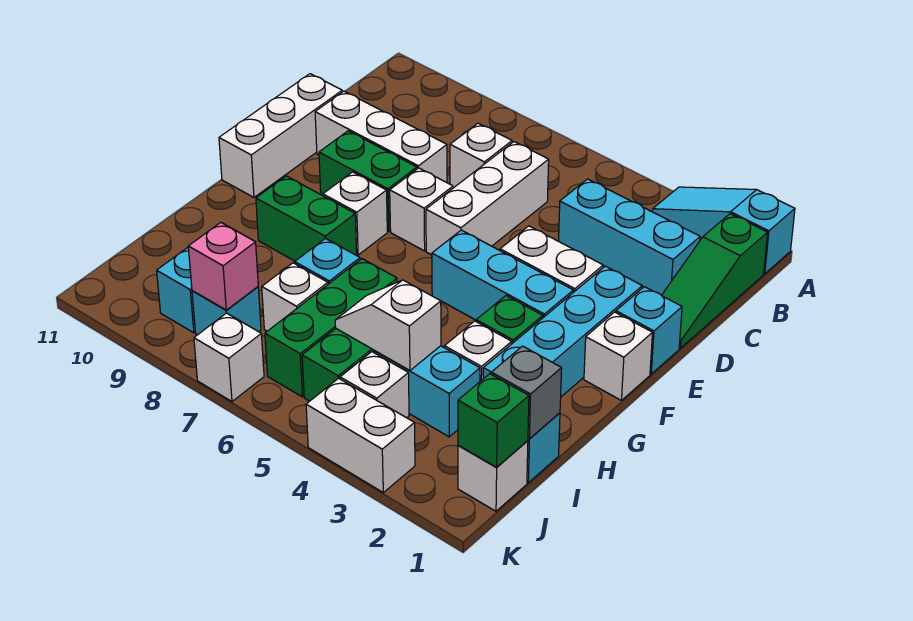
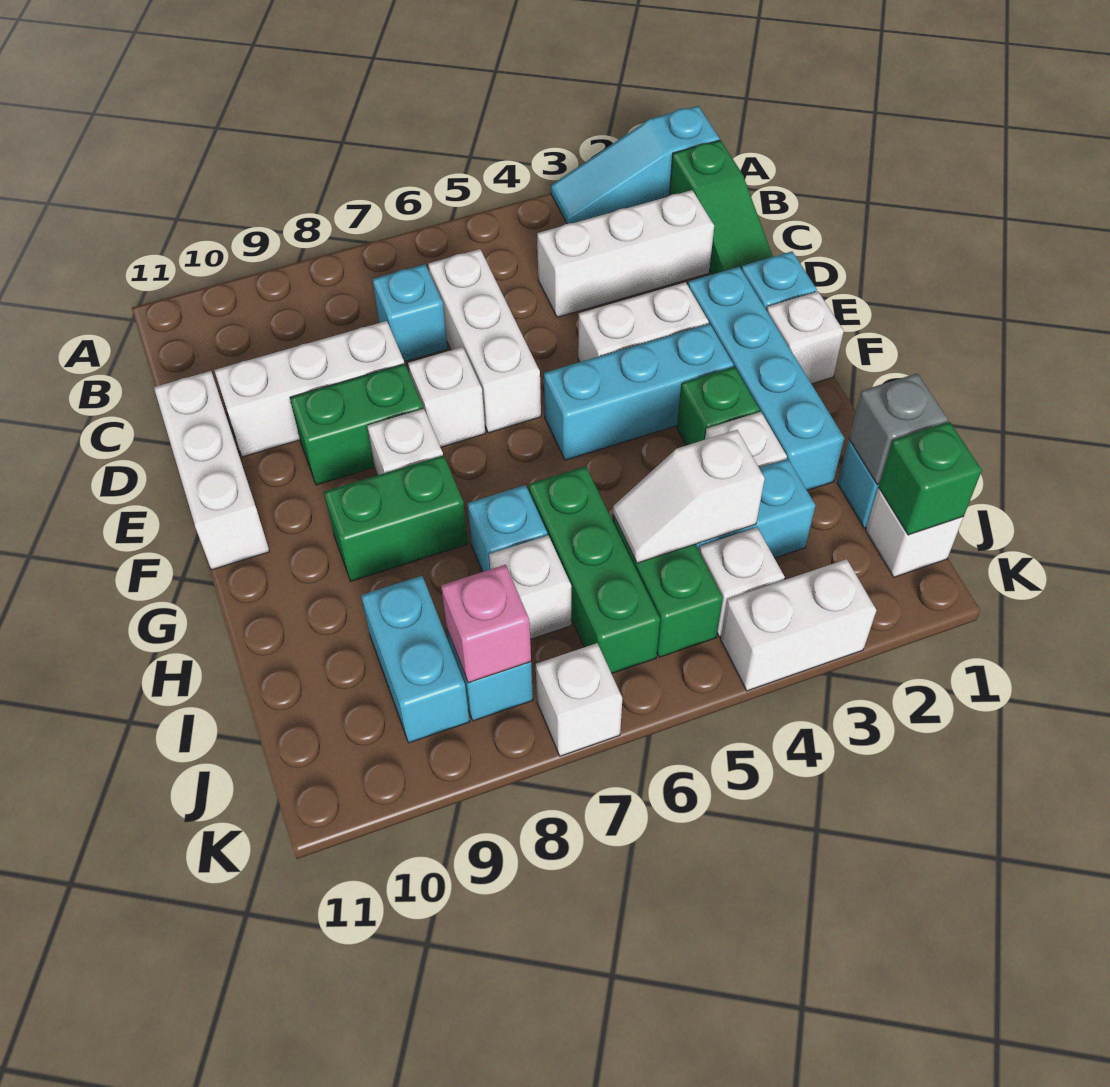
cyan brick C2:C4 level 1 -> white brick C2:C4 level 1
white brick C7 level 1 -> cyan brick C7 level 1

